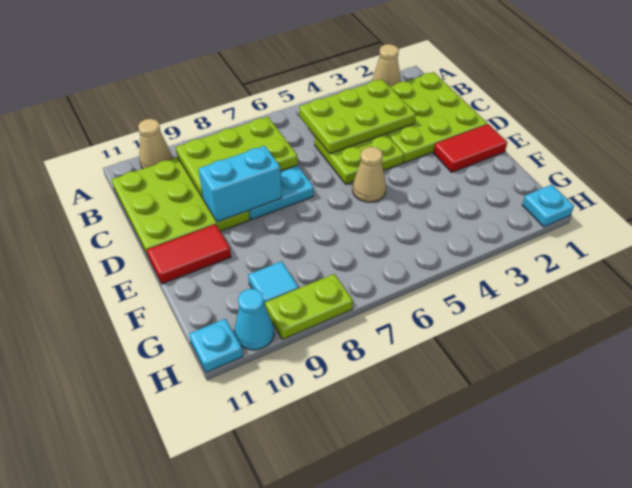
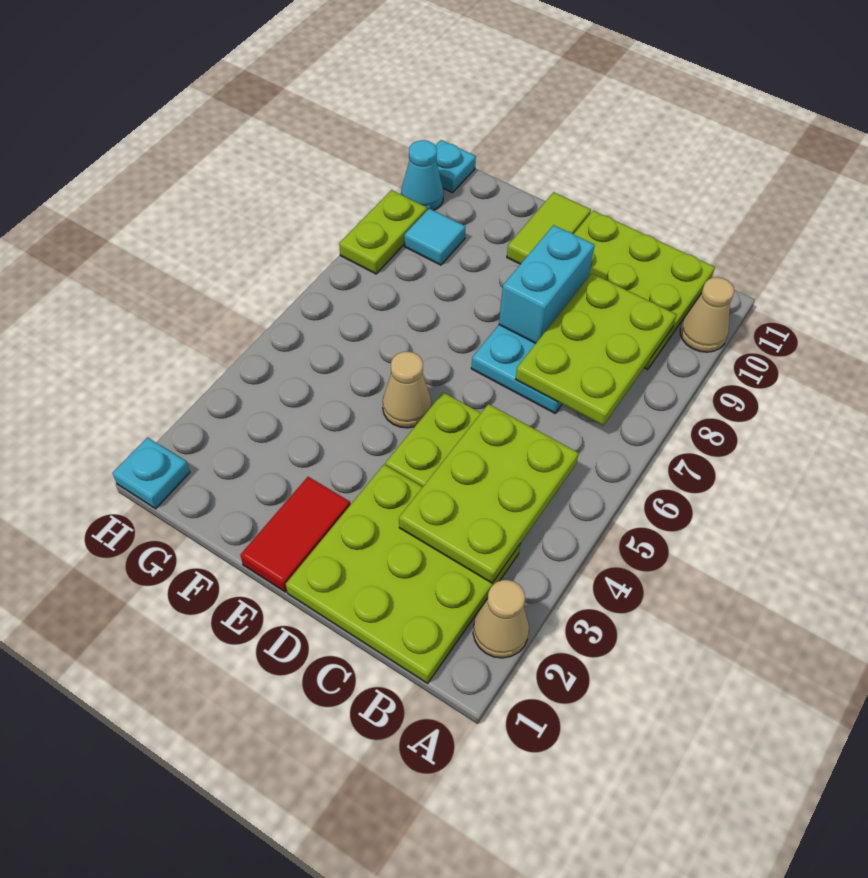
red tile E10:E11 level 1 -> lime tile E10:E11 level 1

